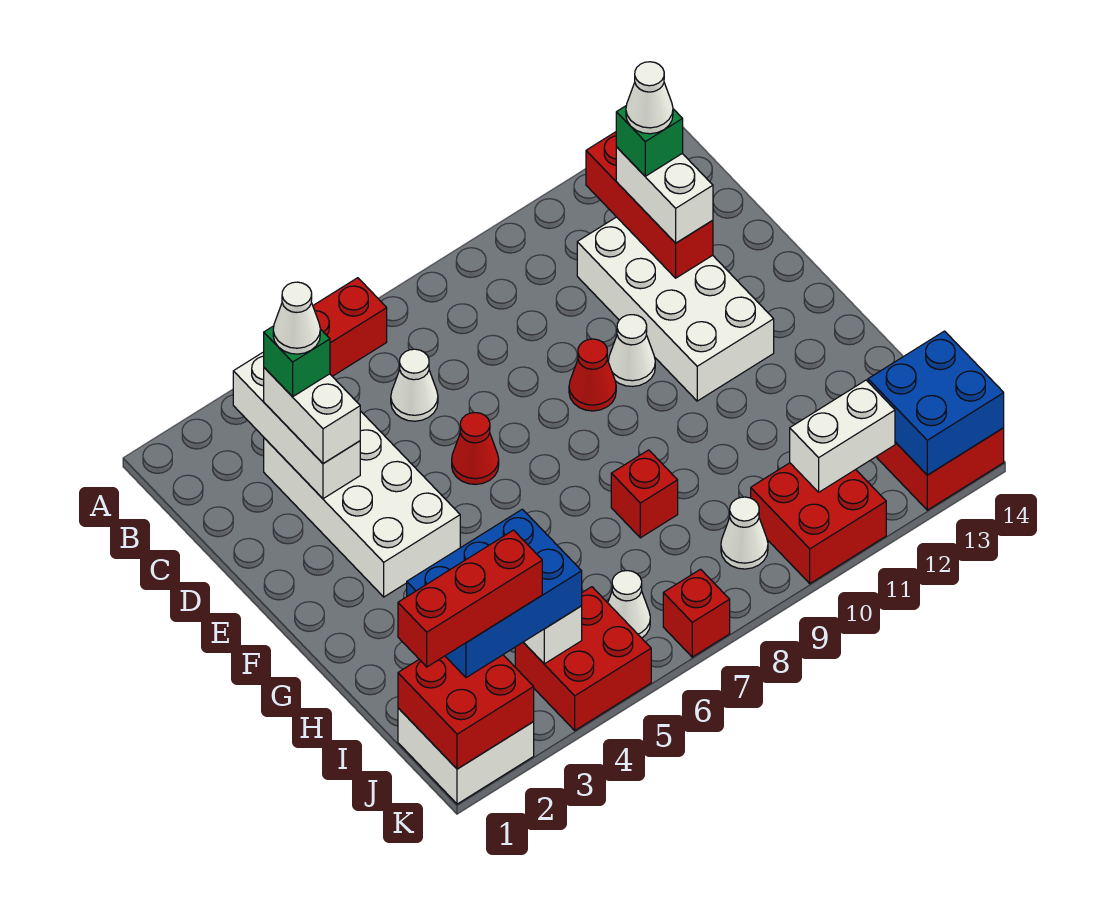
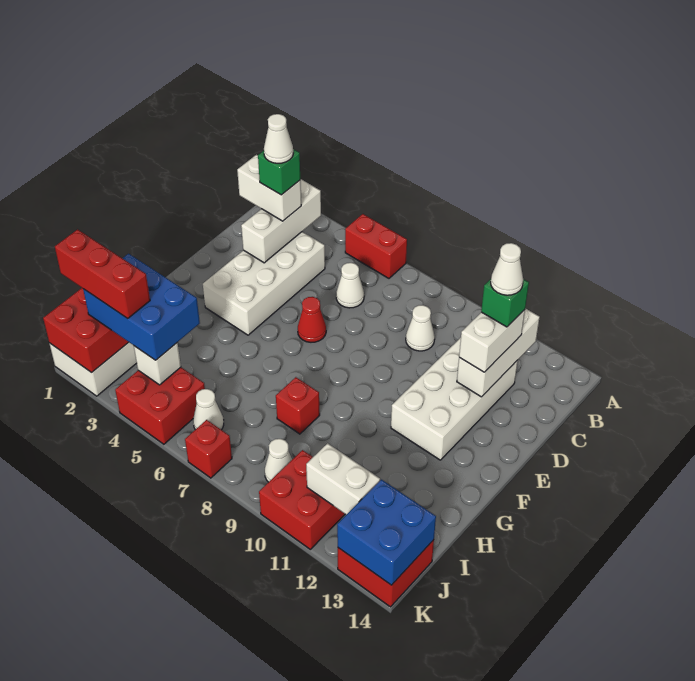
red brick B12:D12 level 2 -> white brick B12:D12 level 2
white brick C3:D3 level 3 -> white brick C2:C3 level 3
red cone E9 level 1 -> none
white cone E10 level 1 -> white cone C9 level 1

